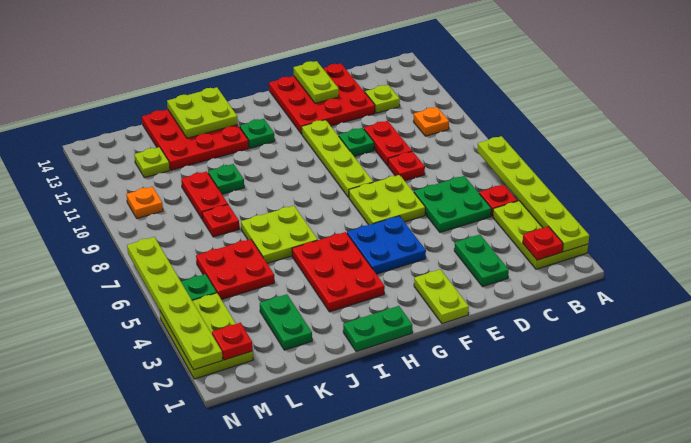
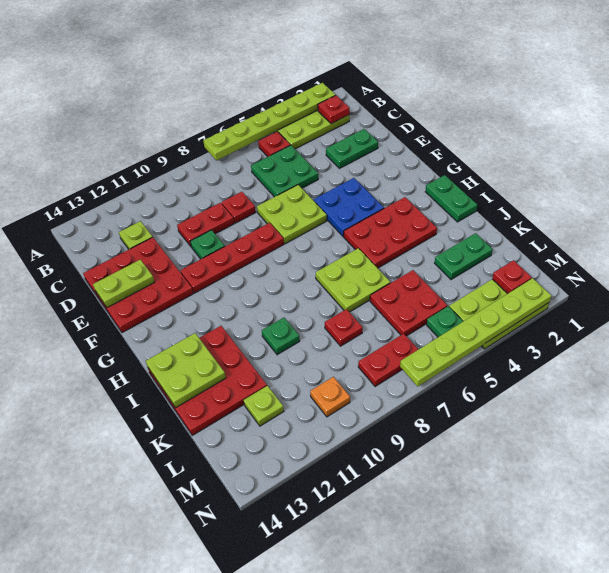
orange plate B10 level 1 -> none
lime plate F1:F2 level 1 -> none
lime plate F8:F11 level 1 -> red plate F8:F11 level 1
green plate H12 level 1 -> none
red plate K9:K10 level 1 -> red plate M7:M8 level 1

